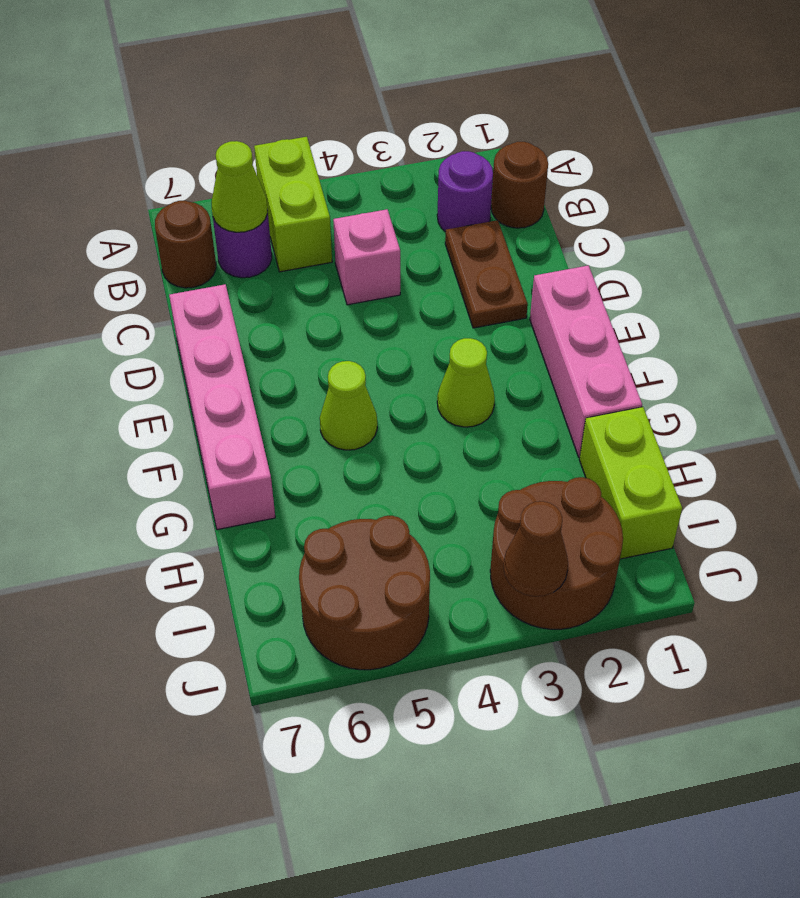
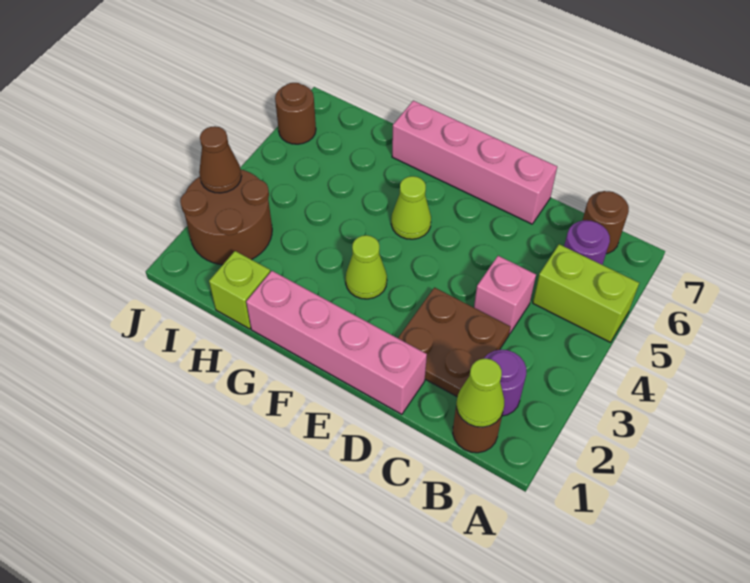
lime cone B6 level 2 -> lime cone B1 level 2
brown plate C2:D2 level 1 -> brown plate C2:D3 level 1
pink brick E1:G1 level 1 -> pink brick D1:G1 level 1
lime brick H1:I1 level 1 -> lime brick H1 level 1
brown round brick I5:J6 level 1 -> brown round brick J6 level 1

